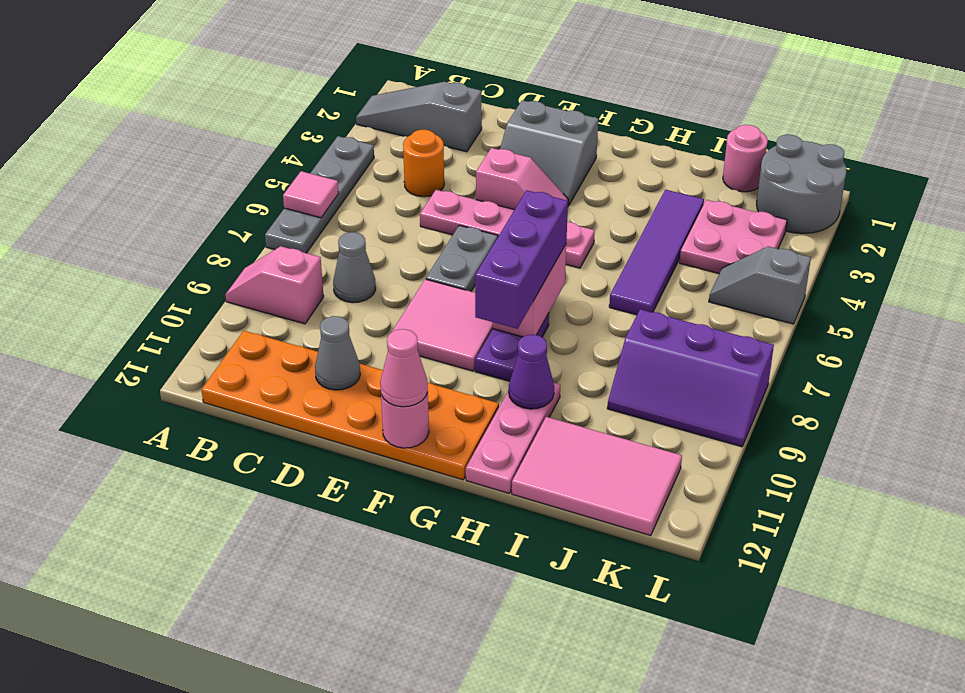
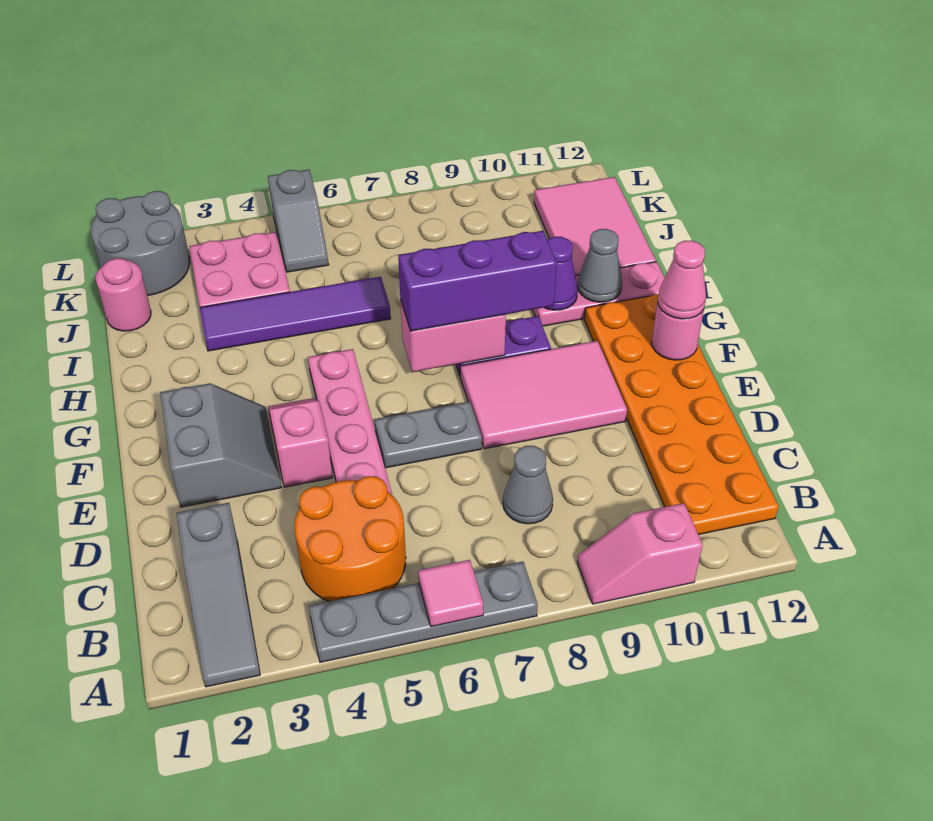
pink slope A9:B9 level 1 top B -> pink slope A9:A10 level 1 top 10
orange round brick C4 level 1 -> orange round brick B4:C5 level 1
grey cone D11 level 2 -> grey cone H11 level 2
pink tile E8:F9 level 1 -> pink tile E8:F10 level 1
purple slope J8:L9 level 1 top 8 -> none

